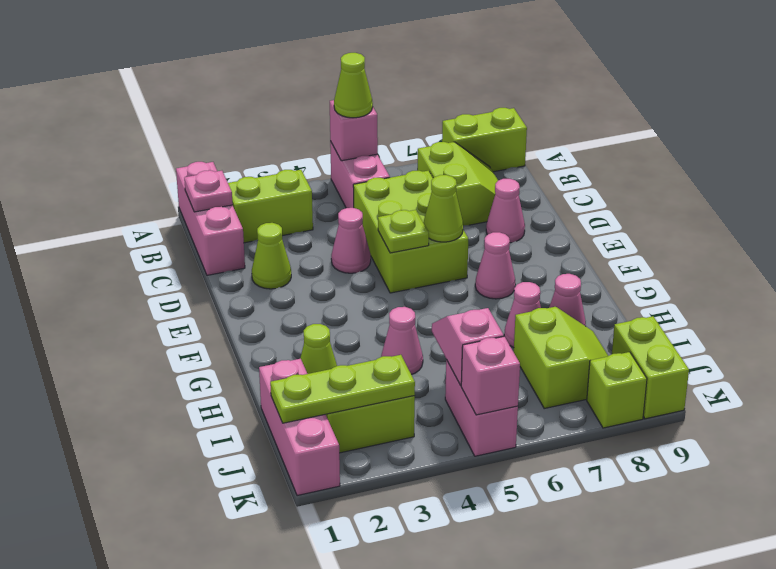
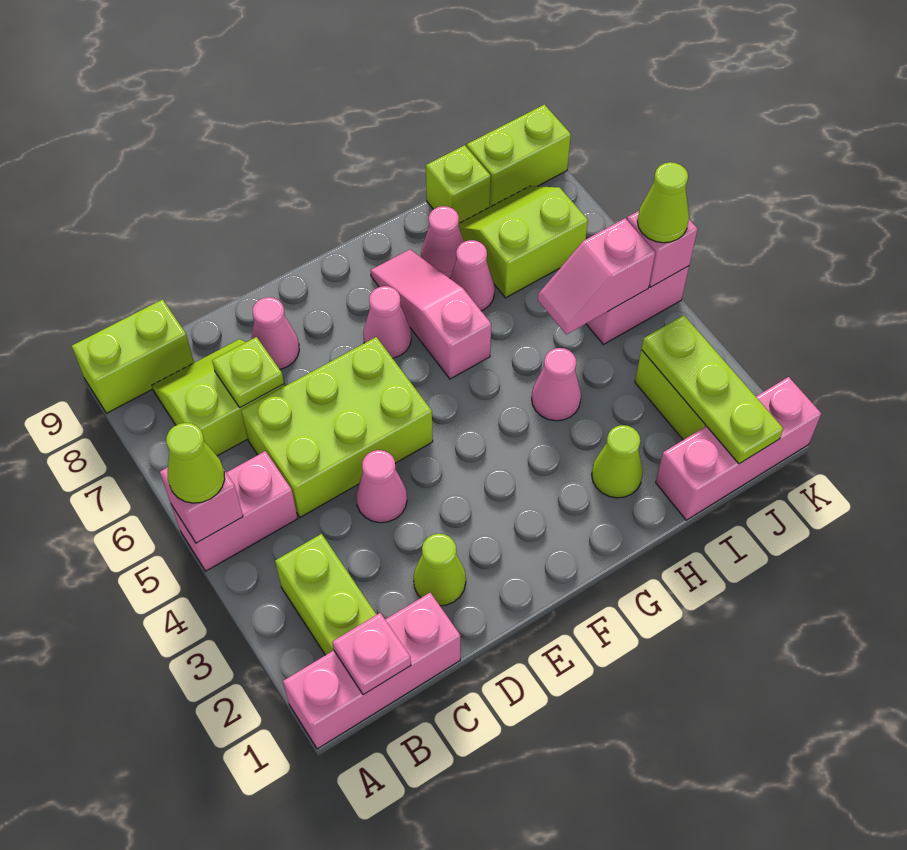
lime brick A8:A9 level 1 -> lime brick A9:B9 level 1
lime plate E5 level 2 -> lime plate C7 level 2
lime cone E6 level 2 -> lime cone K5 level 3
none -> pink slope G6:G8 level 1 top 6
lime brick K8 level 1 -> lime brick I9 level 1

